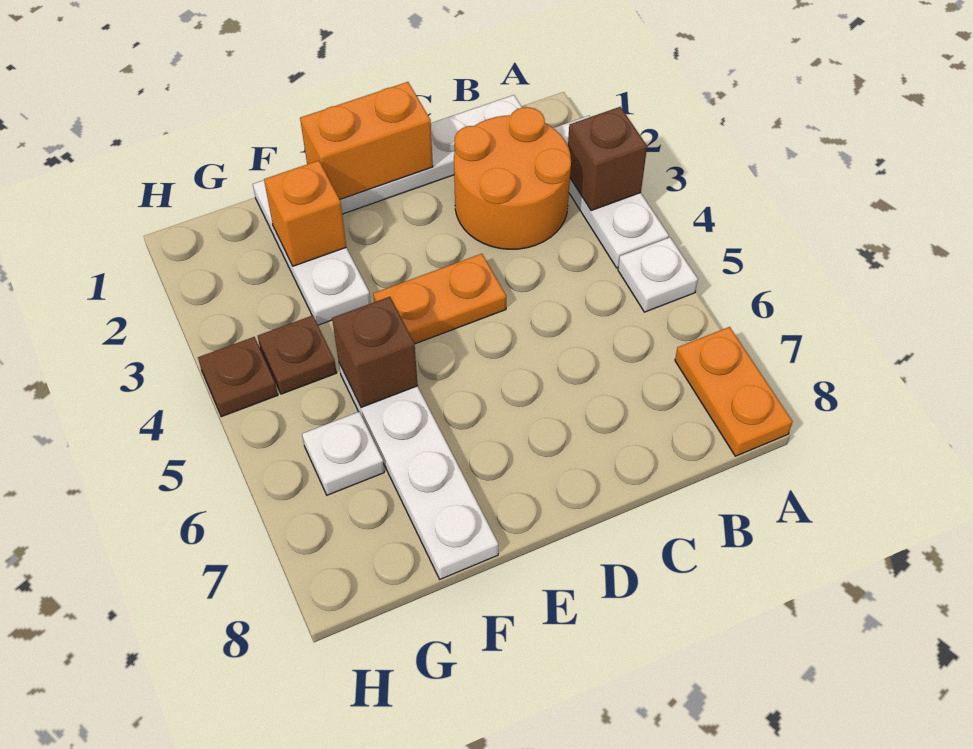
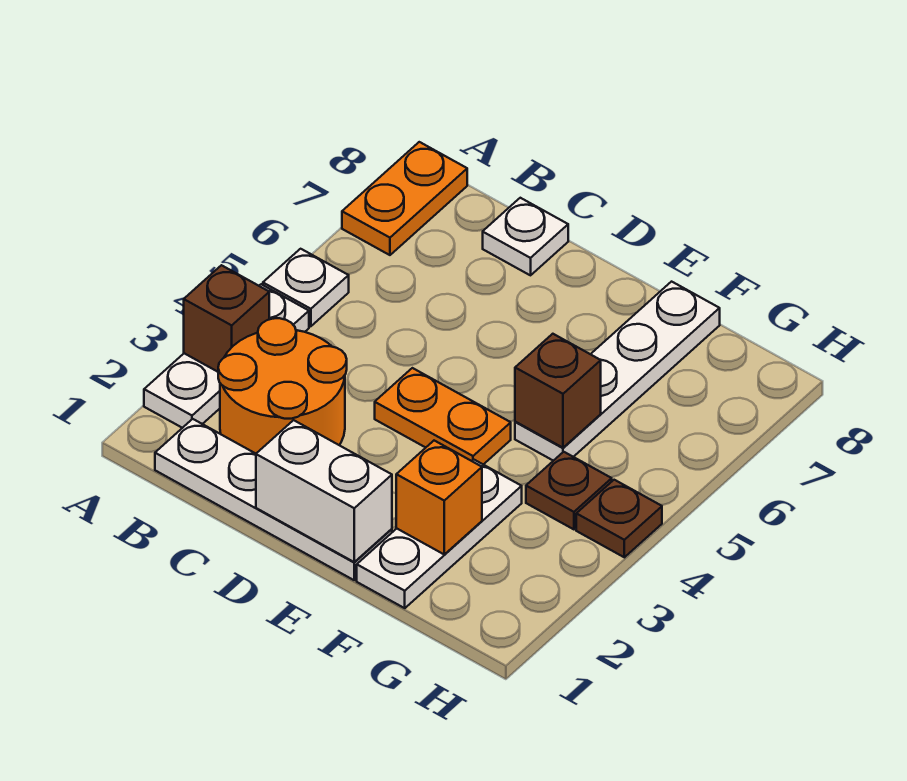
orange brick D1:E1 level 2 -> white brick D1:E1 level 2
white plate G6 level 1 -> white plate C8 level 1

